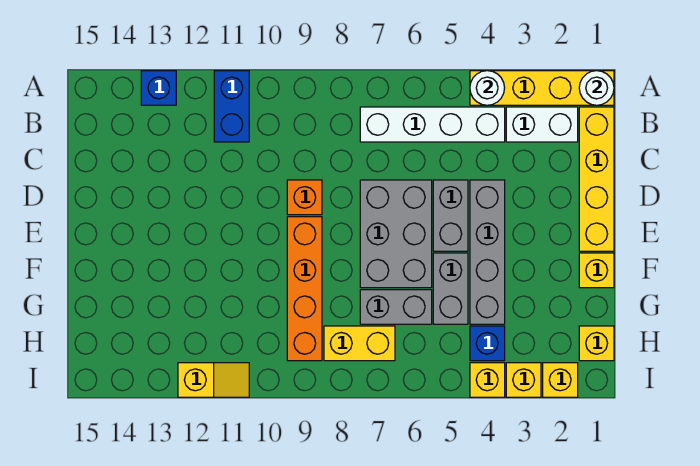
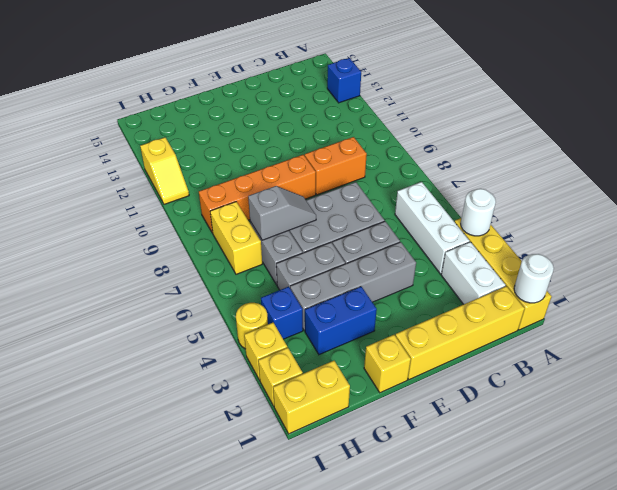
blue brick A11:B11 level 1 -> blue brick F3:G3 level 1
white brick B4:B7 level 1 -> white brick B4:B6 level 1
orange brick D9 level 1 -> orange brick C9:D9 level 1
none -> grey slope F7:G7 level 2 top G
yellow brick H1 level 1 -> yellow brick H1:I1 level 1
yellow brick I4 level 1 -> yellow round brick I4 level 1

